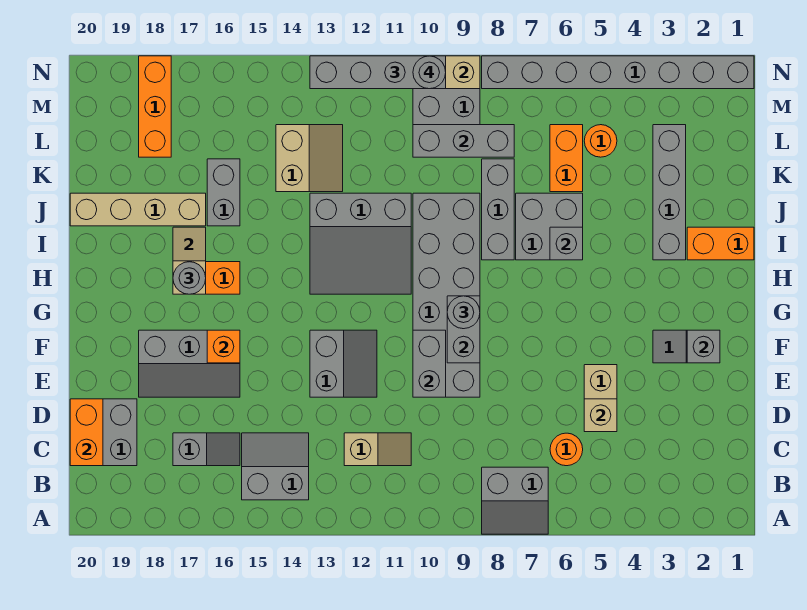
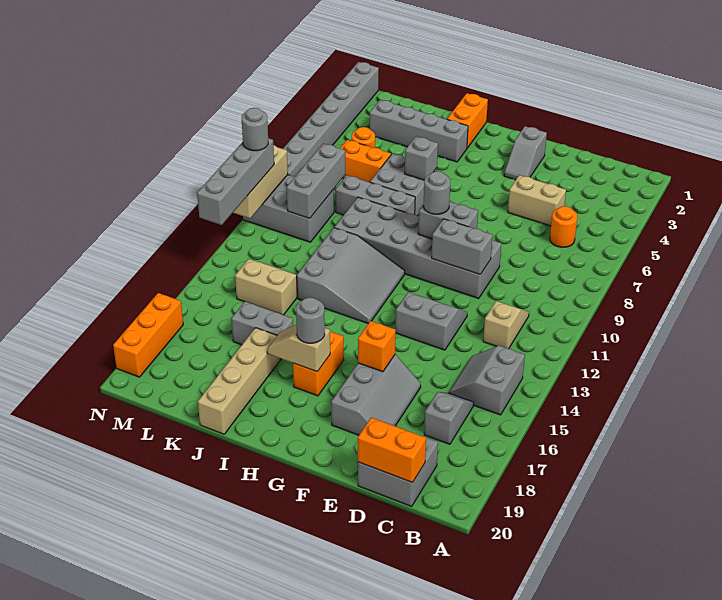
grey slope A7:B8 level 1 top B -> none
tan brick D5 level 2 -> none
grey brick F2 level 2 -> none
orange brick L18:N18 level 1 -> orange brick N17:N19 level 1

